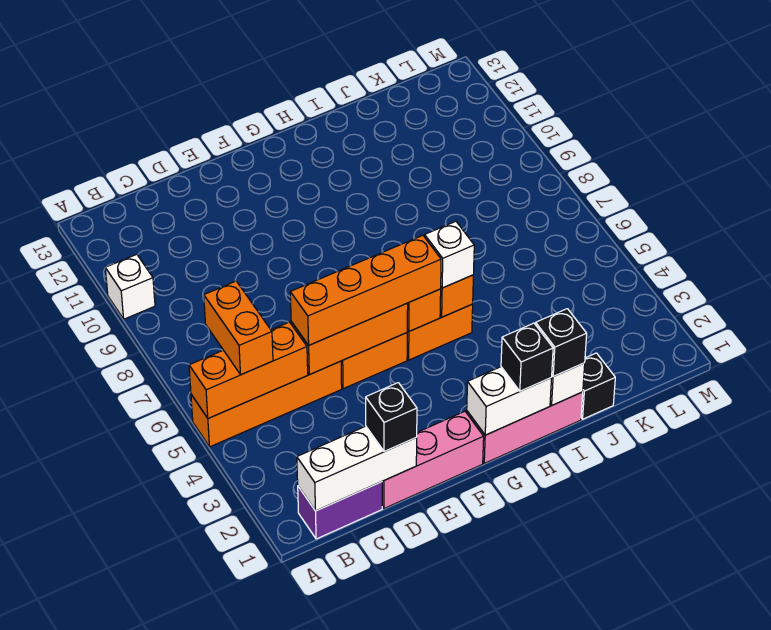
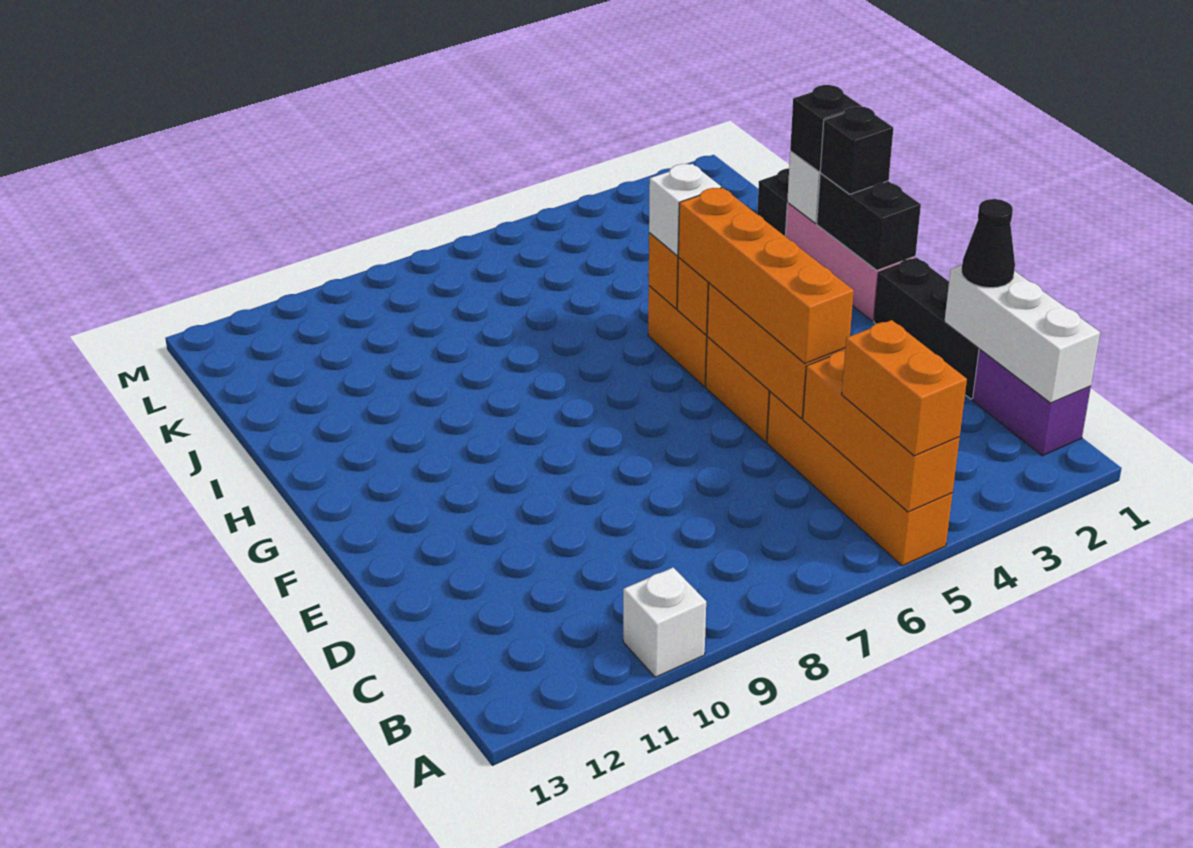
orange brick B5:B6 level 3 -> orange brick A5:B5 level 3
pink brick D1:F1 level 1 -> black brick D1:F1 level 1
black brick D1 level 3 -> black cone D1 level 3
white brick G1:H1 level 2 -> black brick G1:H1 level 2

